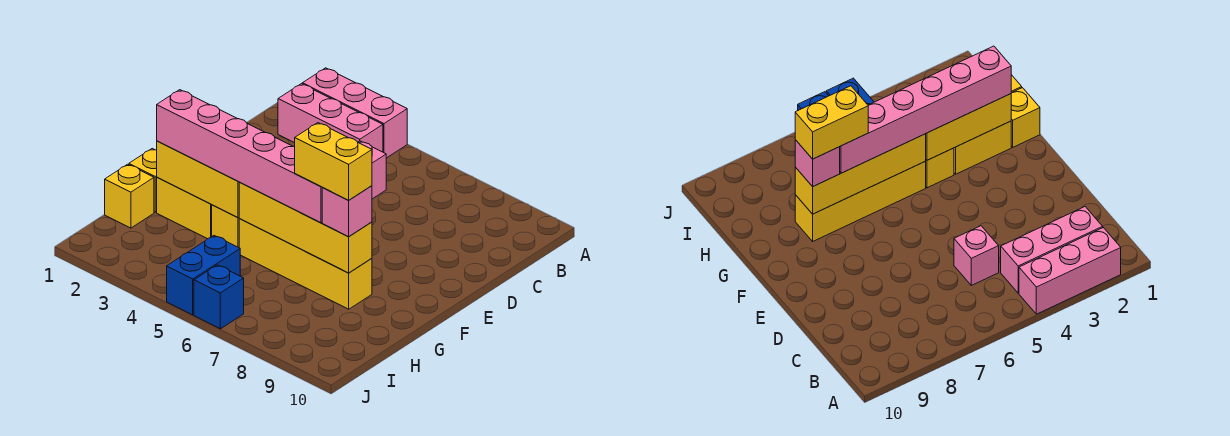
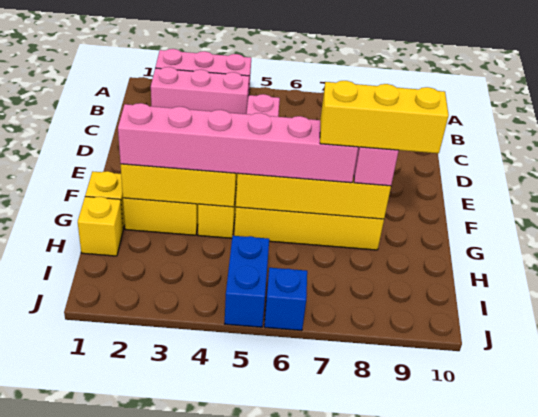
yellow brick G7:G8 level 4 -> yellow brick G7:G9 level 4

